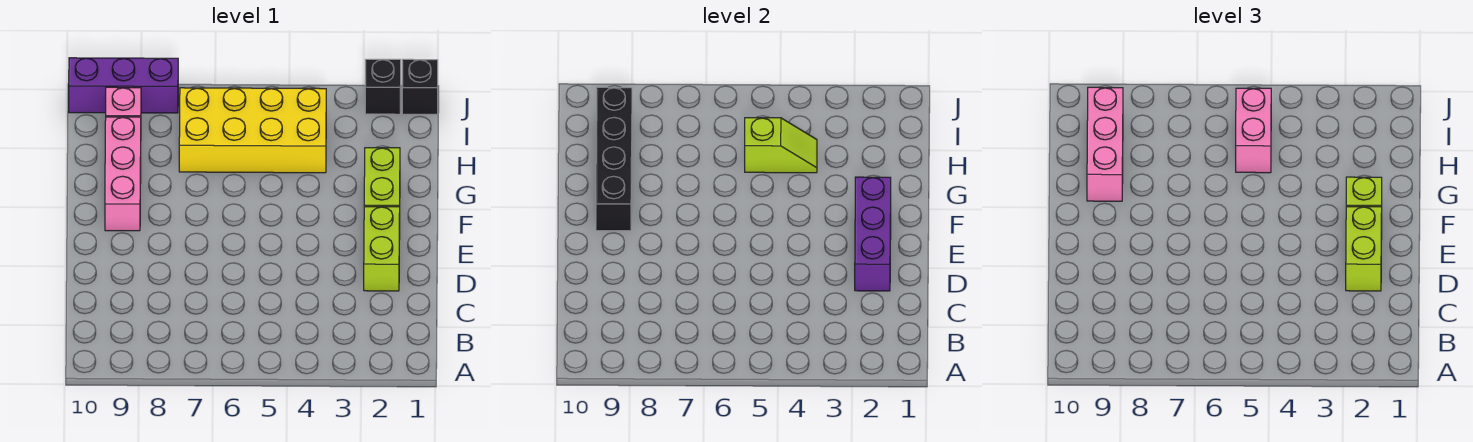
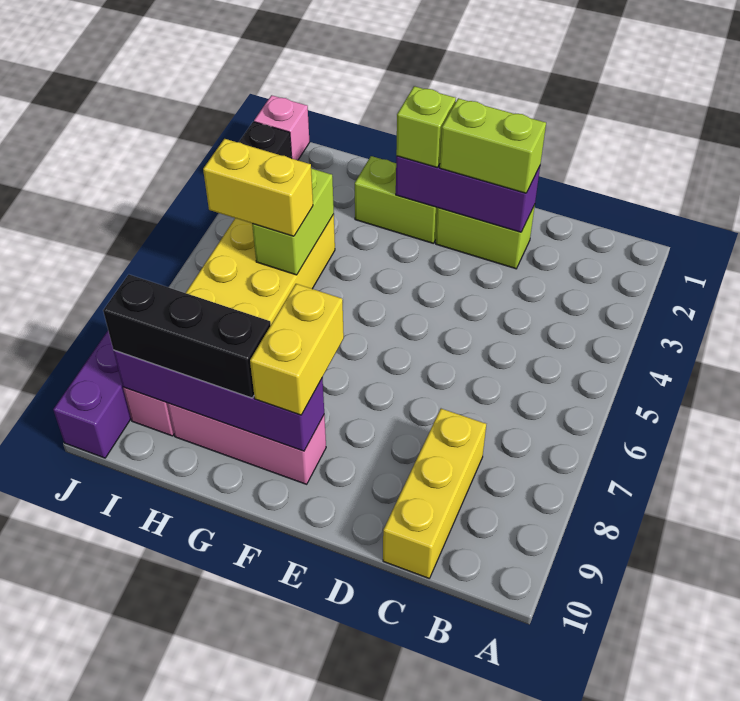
none -> yellow brick C8:C10 level 1
none -> yellow brick F8:F9 level 3
black brick F9:I9 level 2 -> purple brick F9:I9 level 2
pink brick G9:I9 level 3 -> black brick G9:I9 level 3
lime slope H4:H5 level 2 top 5 -> lime brick H4:H5 level 2
pink brick H5:I5 level 3 -> yellow brick H5:I5 level 3
black brick J1 level 1 -> pink brick J1 level 1

